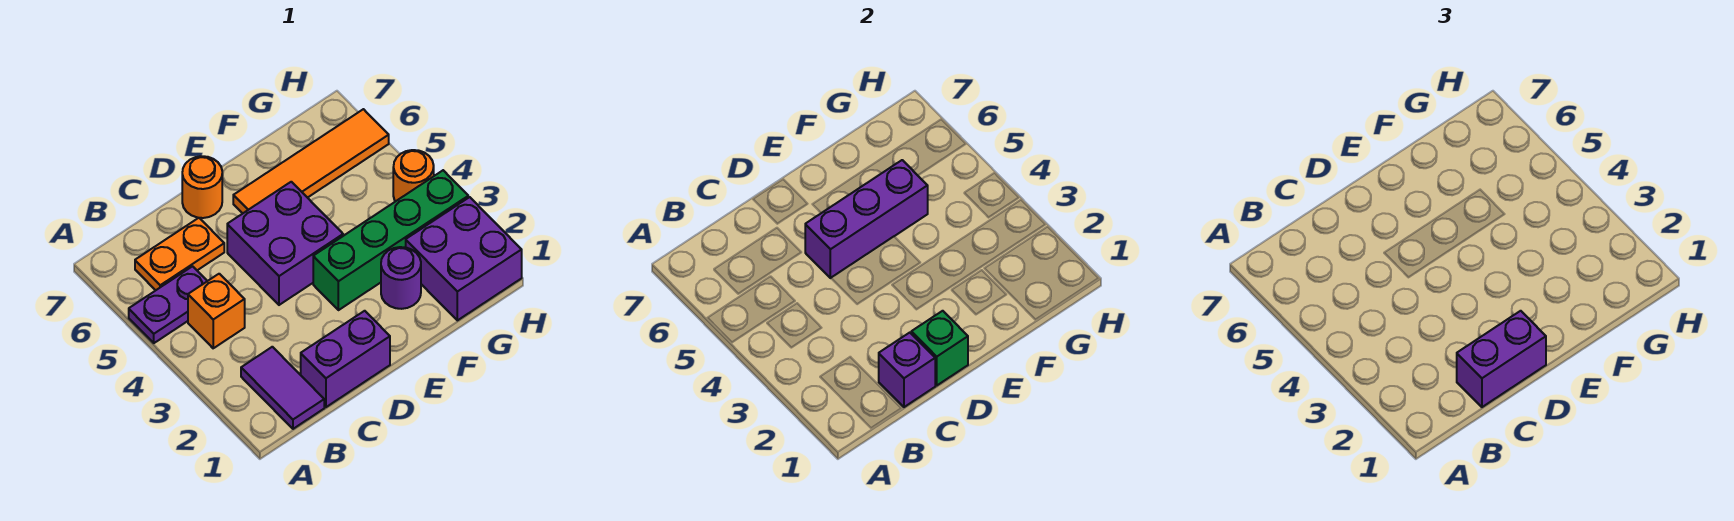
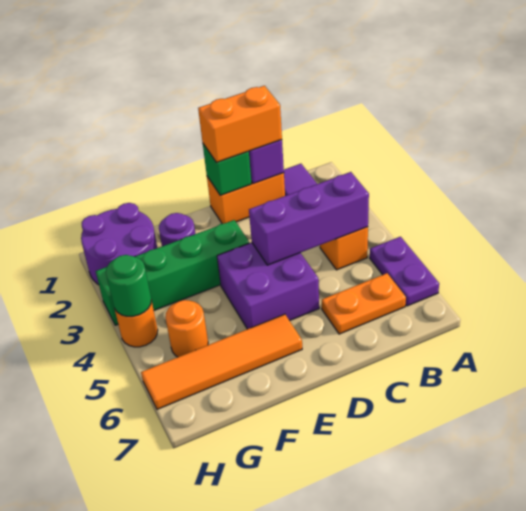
purple plate A5:B5 level 1 -> purple plate A5:A6 level 1
purple brick C1:D1 level 1 -> orange brick C1:D1 level 1
purple brick C1:D1 level 3 -> orange brick C1:D1 level 3
purple brick D5:F5 level 2 -> purple brick B4:D4 level 2
orange round brick D7 level 1 -> orange round brick G5 level 1
purple brick G1:H2 level 1 -> purple round brick G1:H2 level 1
none -> green round brick H4 level 2

